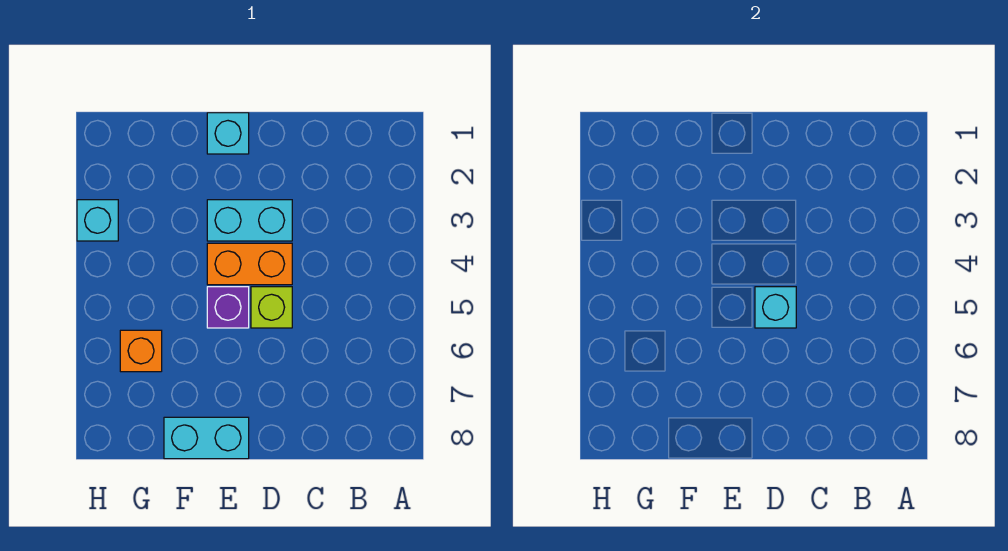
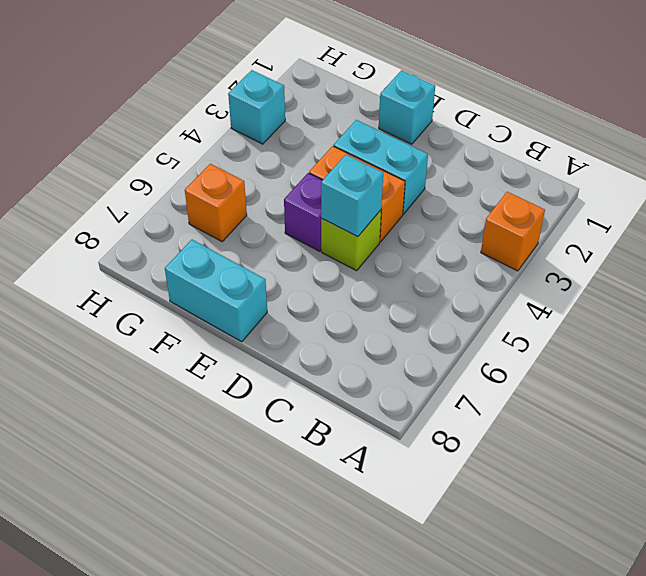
none -> orange brick A3 level 1

